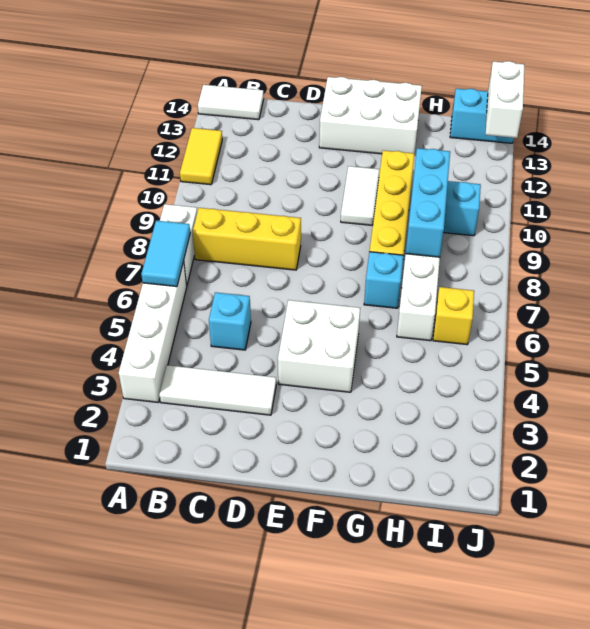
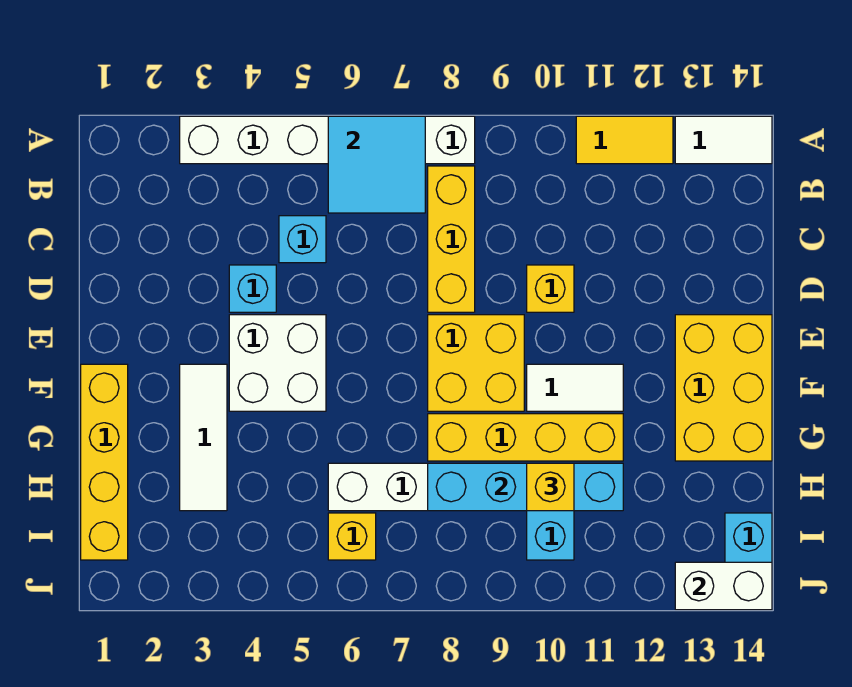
cyan tile A6:A7 level 2 -> cyan tile A6:B7 level 2
white tile A14:B14 level 1 -> white tile A13:A14 level 1
white tile B3:D3 level 1 -> white tile F3:H3 level 1
none -> yellow brick D10 level 1
none -> yellow brick E8:F9 level 1
white brick E13:G14 level 1 -> yellow brick E13:G14 level 1
none -> yellow brick F1:I1 level 1
cyan brick G7 level 1 -> cyan brick D4 level 1
cyan brick H8:H10 level 2 -> cyan brick H8:H11 level 2
none -> yellow brick H10 level 3

